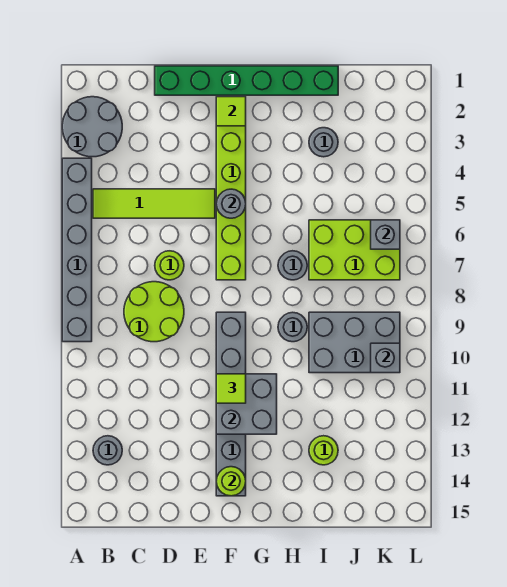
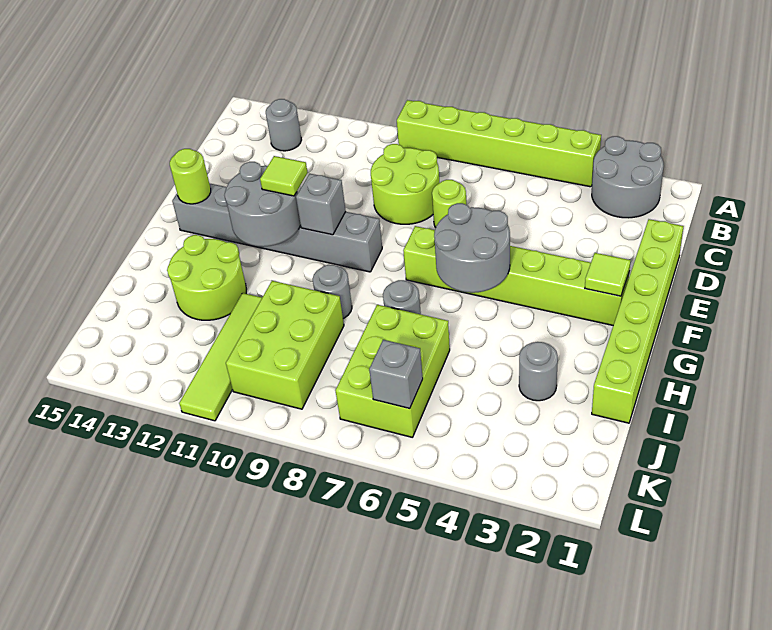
grey brick A4:A9 level 1 -> lime brick A4:A9 level 1
lime tile B5:E5 level 1 -> lime tile I11:L11 level 1
green brick D1:I1 level 1 -> lime brick D1:I1 level 1
grey round brick F5 level 2 -> grey round brick F5:G6 level 2
grey brick F11:G12 level 2 -> grey round brick F11:G12 level 2
grey brick I9:K10 level 1 -> lime brick I9:K10 level 1
lime round brick I13 level 1 -> lime round brick H12:I13 level 1
grey brick K10 level 2 -> grey brick F10 level 2

